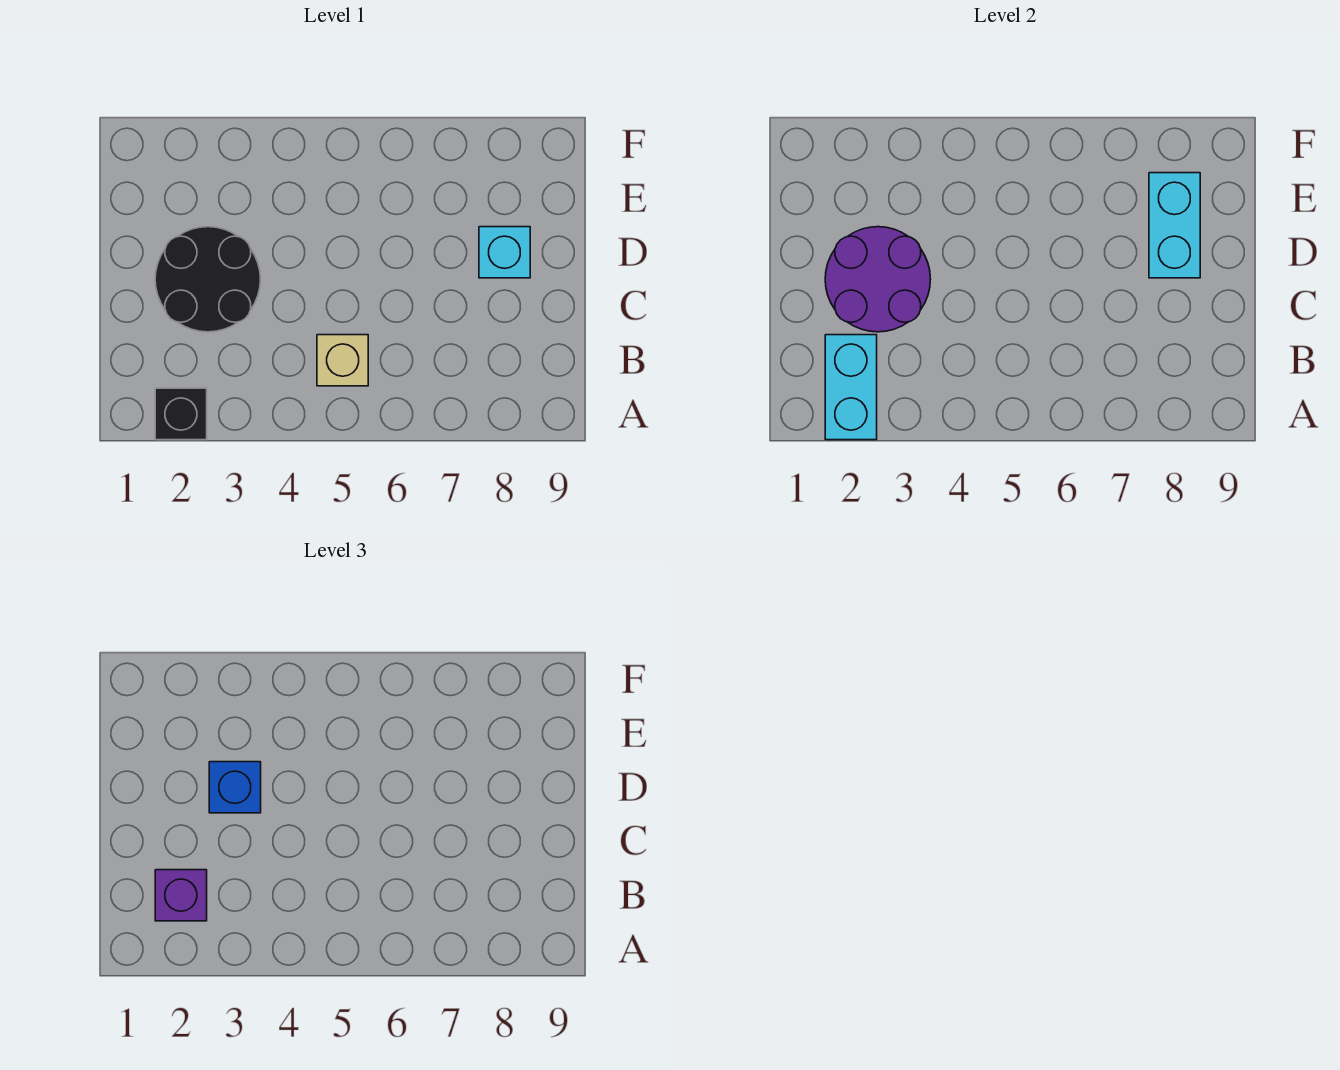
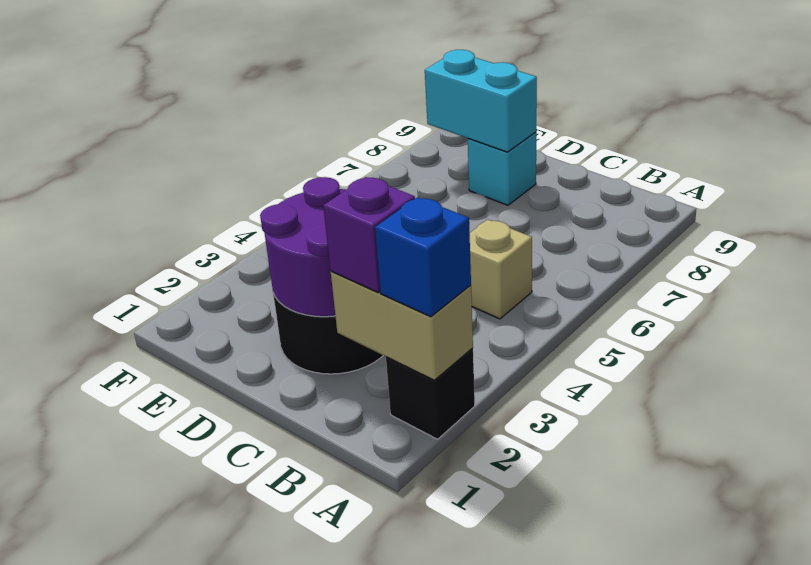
cyan brick A2:B2 level 2 -> tan brick A2:B2 level 2
blue brick D3 level 3 -> blue brick A2 level 3

